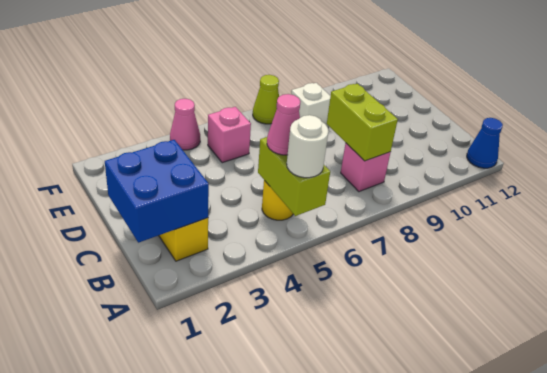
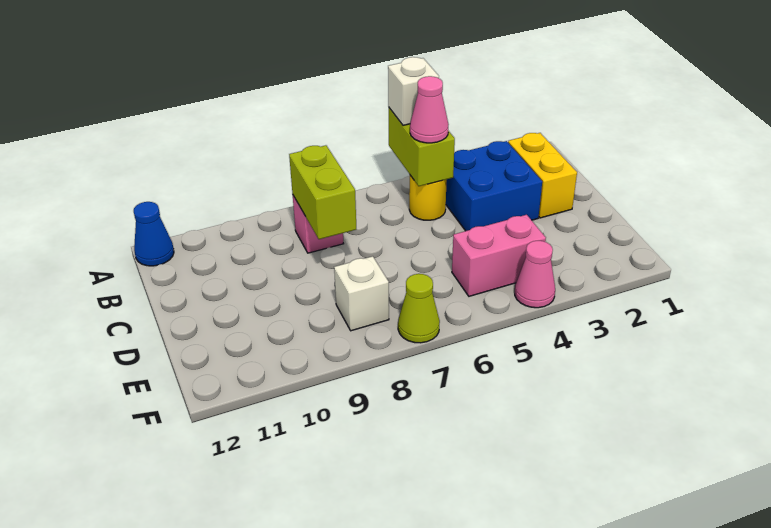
white round brick A5 level 3 -> white brick A5 level 3
blue brick B1:C2 level 2 -> blue brick B3:C4 level 1
pink brick E5 level 1 -> pink brick E4:E5 level 1

